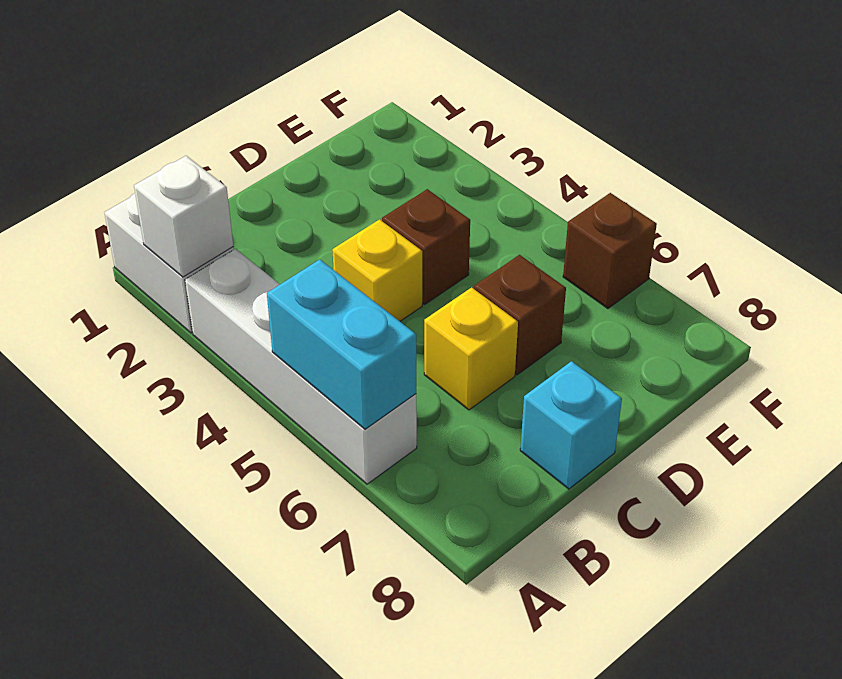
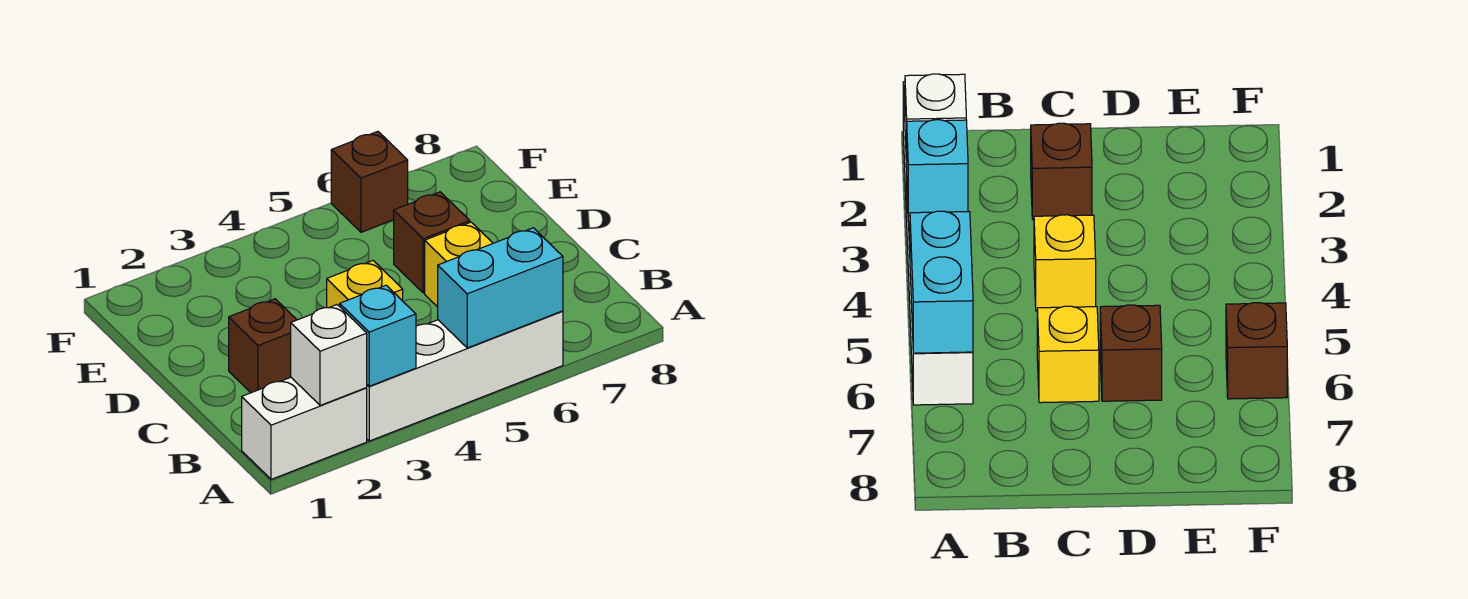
cyan brick C8 level 1 -> cyan brick A3 level 2
brown brick D4 level 1 -> brown brick C2 level 1

